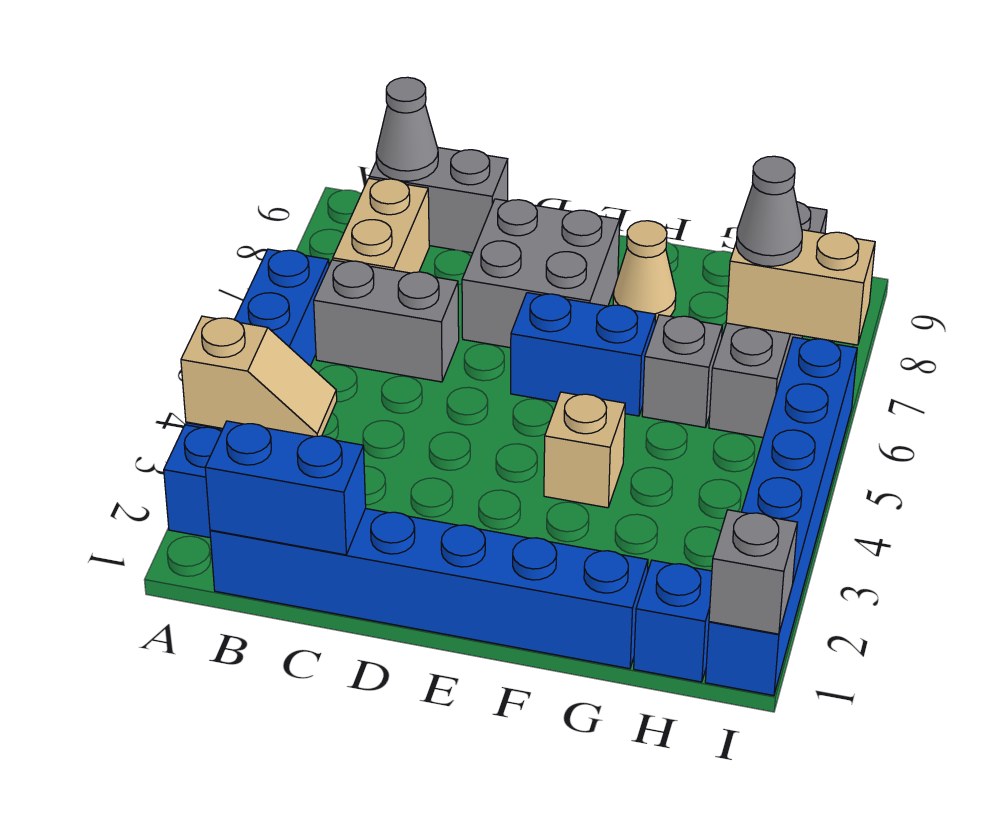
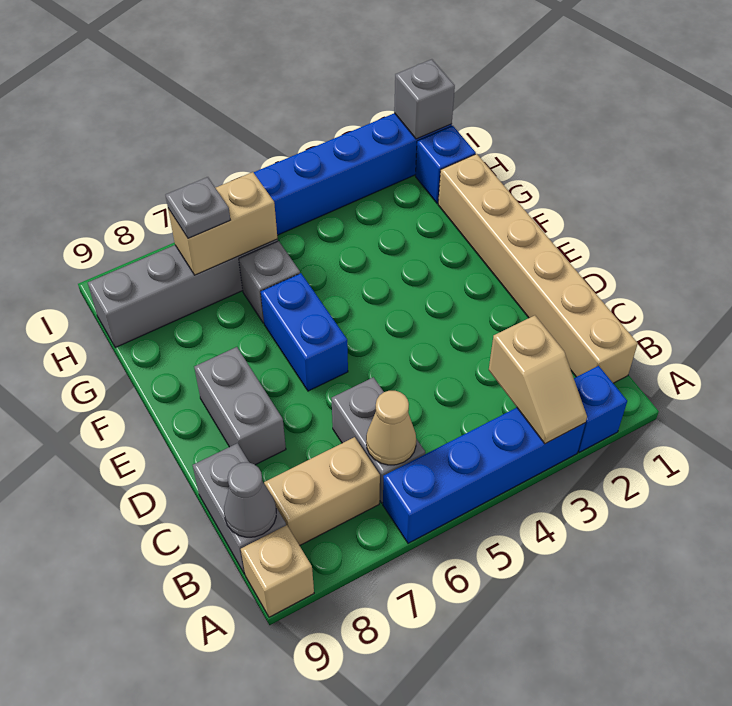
tan slope A3:B3 level 2 top A -> tan slope A3:B3 level 2 top B
blue brick B1:G1 level 1 -> tan brick B1:G1 level 1
blue brick B1:C1 level 2 -> none
grey brick D7:E8 level 1 -> grey brick D8:E8 level 1
tan brick F4 level 1 -> tan brick A9 level 1
tan cone F8 level 1 -> tan cone B6 level 2
tan brick H7:I7 level 2 -> tan brick H6:H7 level 2
grey cone H7 level 3 -> grey plate H7 level 3

